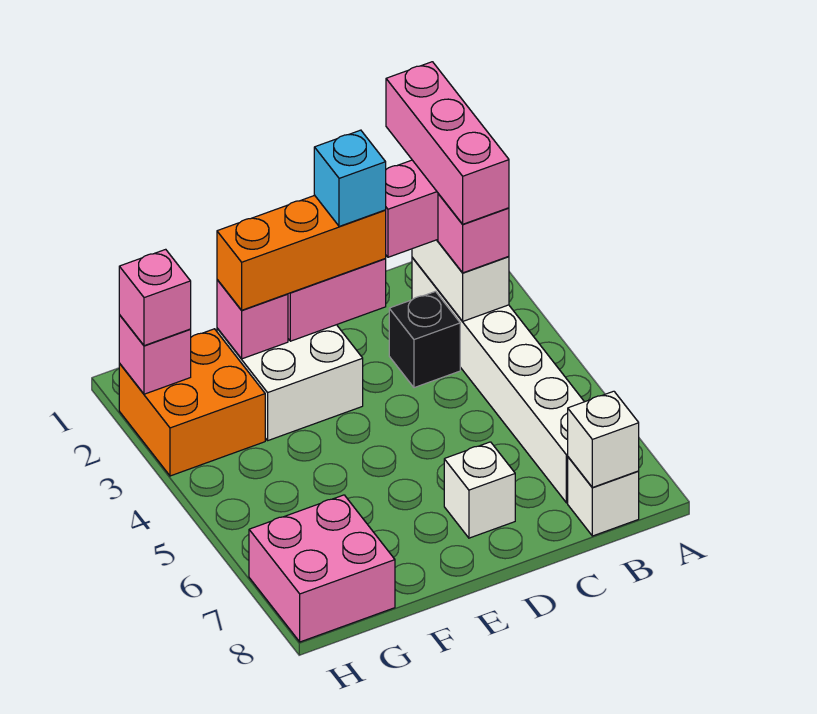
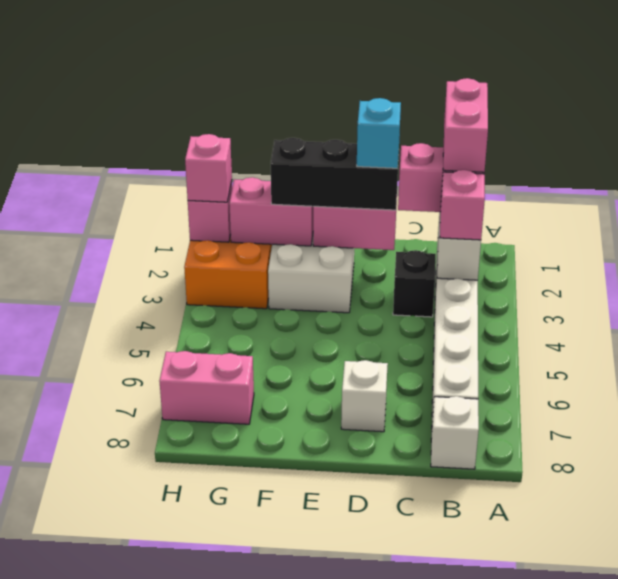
pink brick B1:B3 level 4 -> pink brick B1:B2 level 4
white brick B8 level 2 -> none
orange brick D2:F2 level 3 -> black brick D2:F2 level 3
pink brick F2 level 2 -> pink brick F2:G2 level 2
pink brick G7:H8 level 1 -> pink brick G7:H7 level 1

